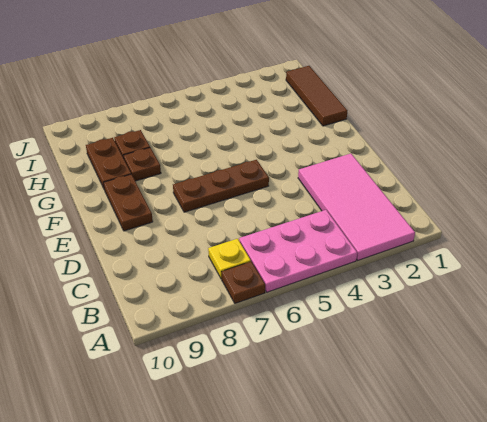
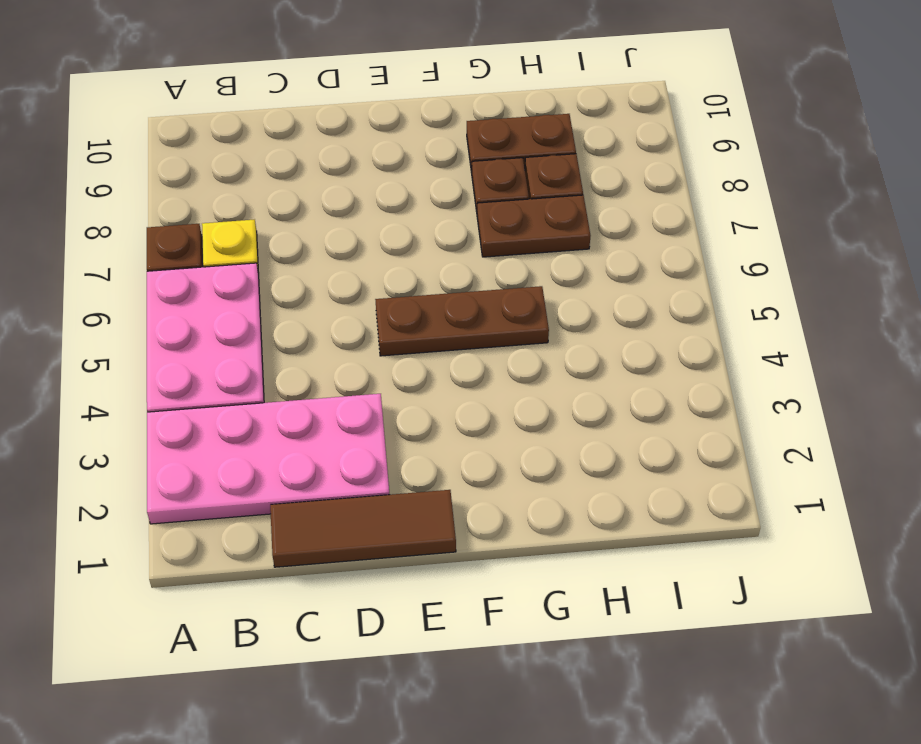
pink tile A2:D3 level 1 -> pink plate A2:D3 level 1
brown plate E5:E7 level 1 -> brown plate E5:G5 level 1
brown plate E9:F9 level 1 -> brown plate G7:H7 level 1
brown tile G1:I1 level 1 -> brown tile C1:E1 level 1

